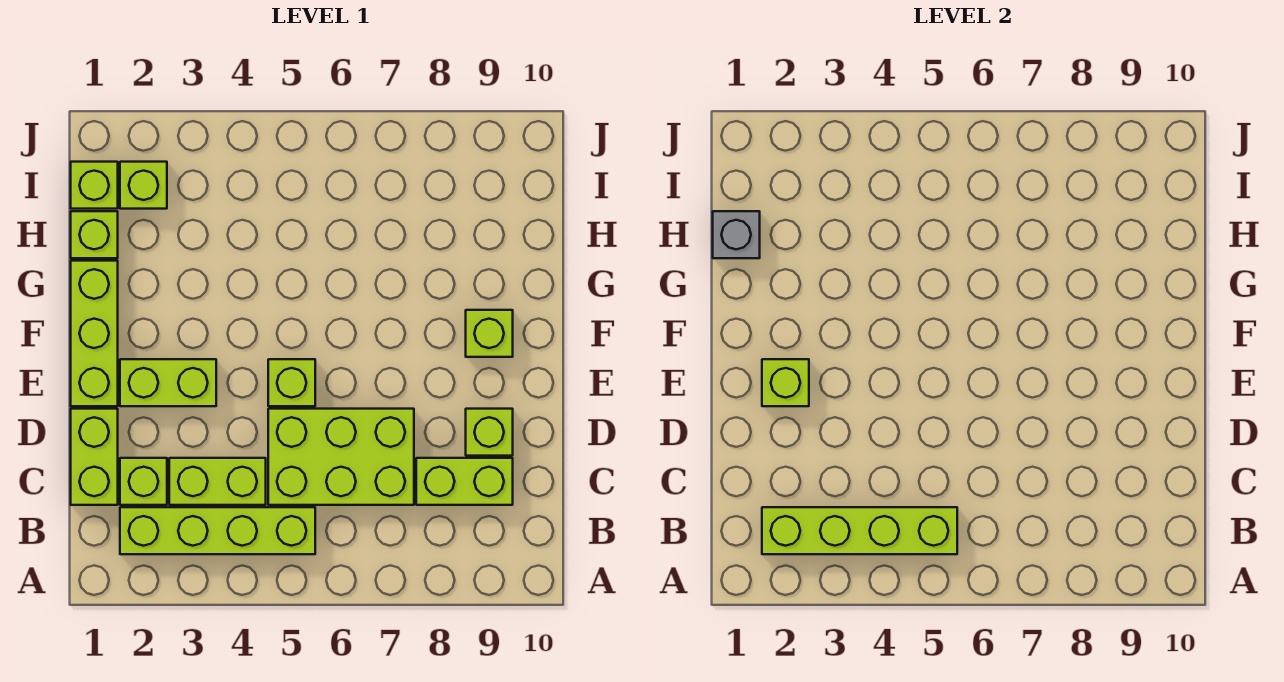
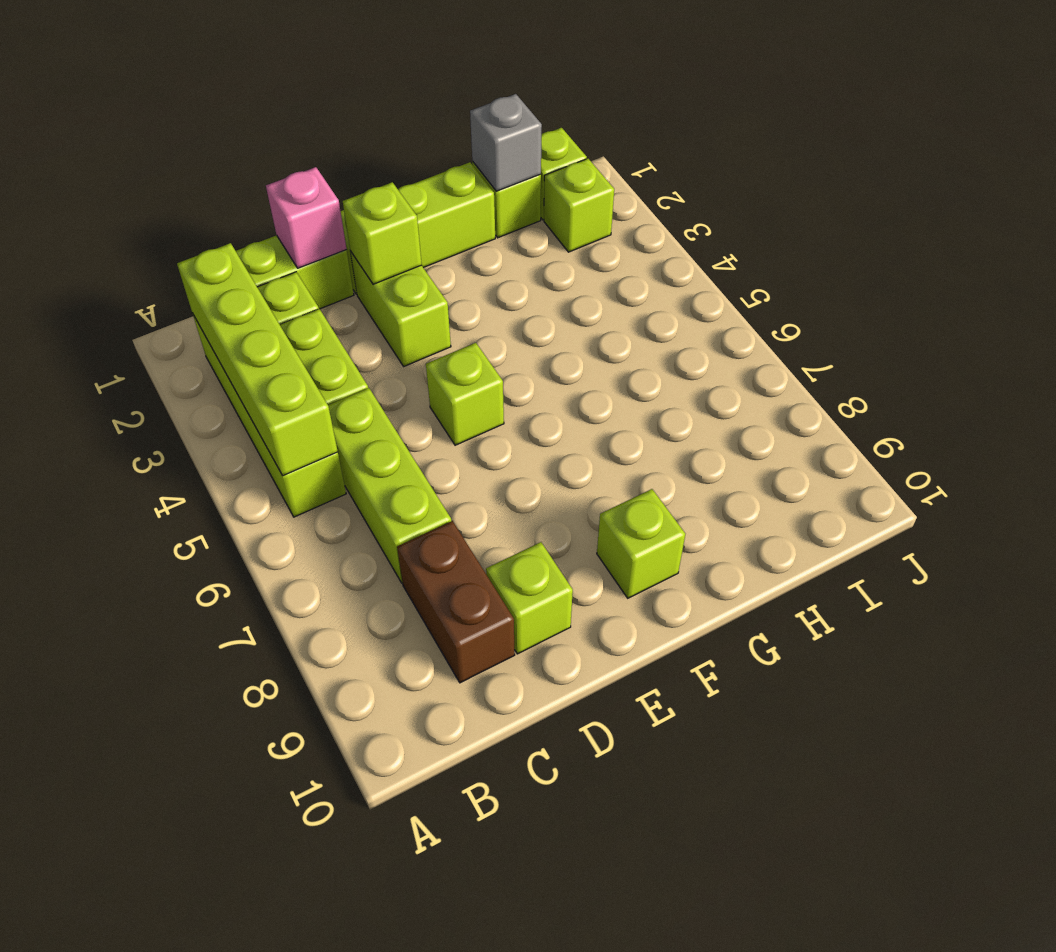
lime brick C5:D7 level 1 -> lime brick C5:C7 level 1
lime brick C8:C9 level 1 -> brown brick C8:C9 level 1
none -> pink brick D1 level 2

